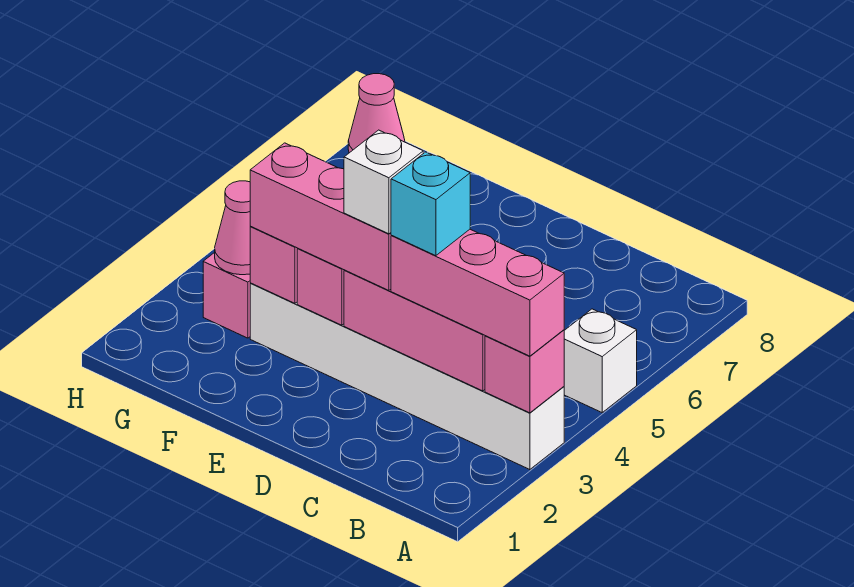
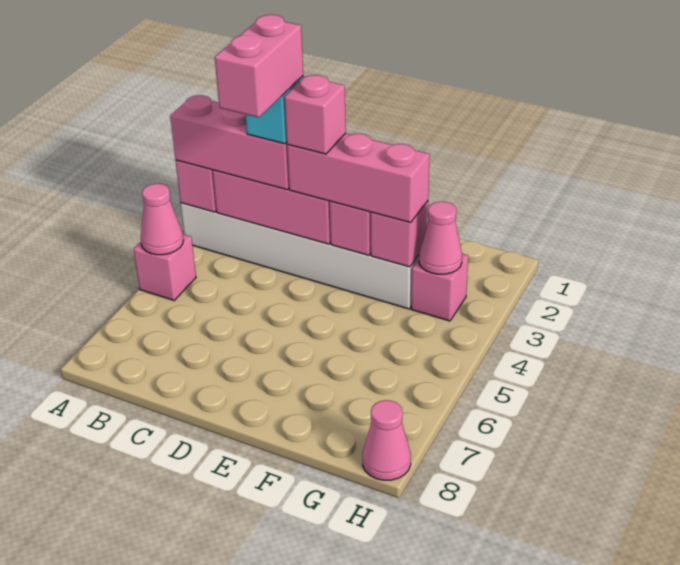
white brick A5 level 1 -> pink brick A5 level 1
none -> pink cone A5 level 2
none -> pink brick C3:C4 level 5
white brick D3 level 4 -> pink brick D3 level 4

